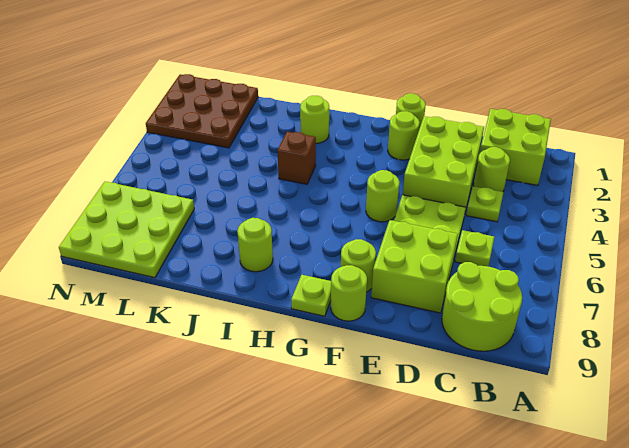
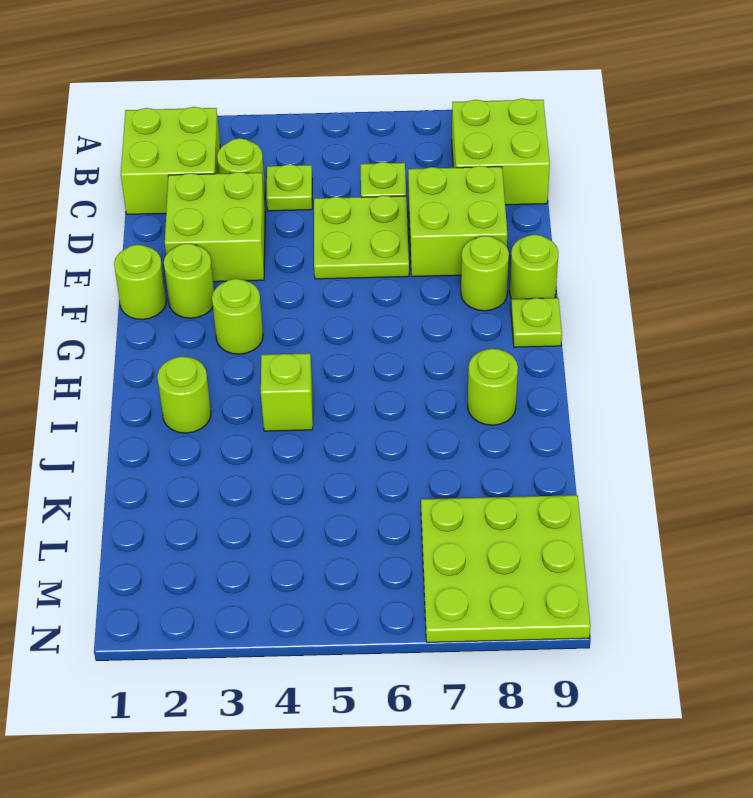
lime round brick B8:C9 level 1 -> lime brick B8:C9 level 1
lime brick D2:E4 level 1 -> lime brick D2:E3 level 1
lime round brick F5 level 1 -> lime round brick G3 level 1
brown brick I4 level 1 -> lime brick I4 level 1
brown plate L1:N3 level 1 -> none

